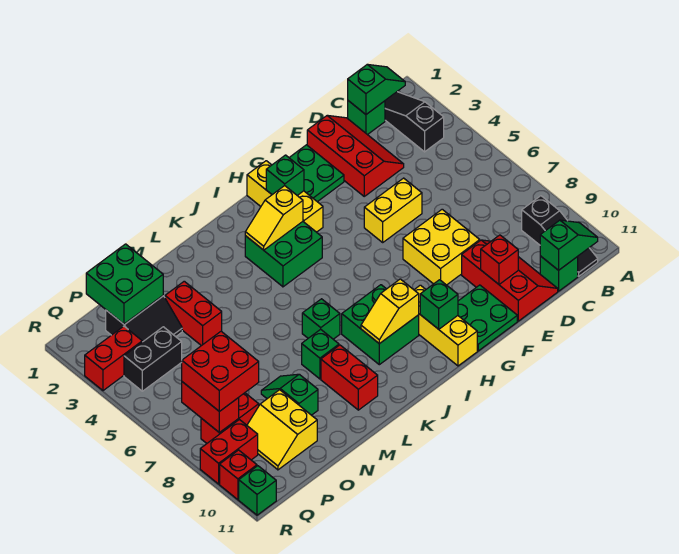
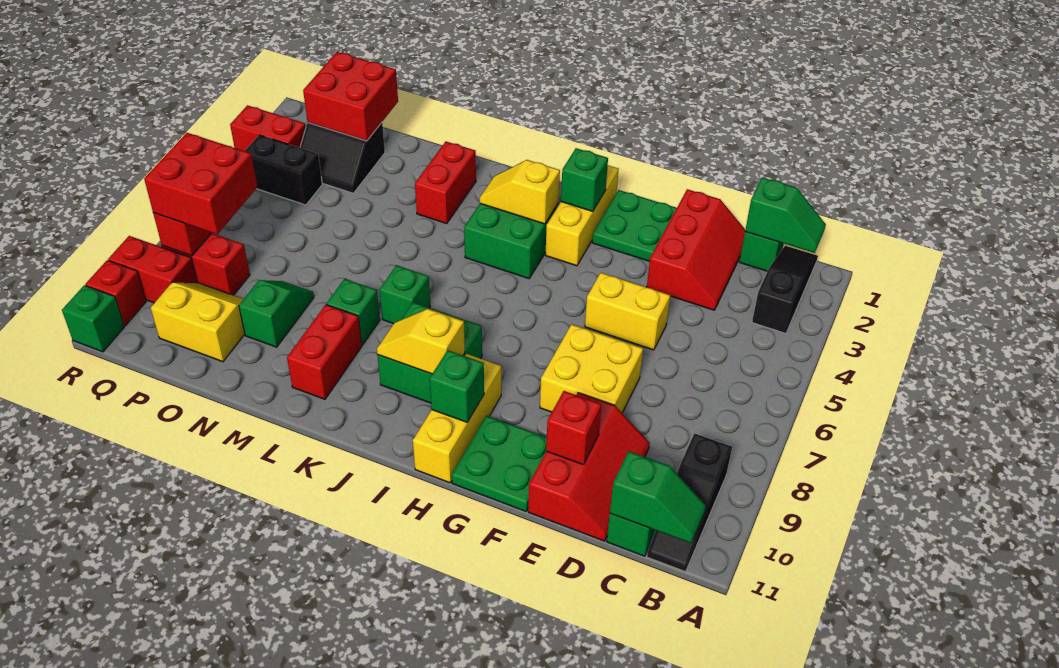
red brick N3:N4 level 1 -> red brick L2:L3 level 1
green brick O1:P2 level 2 -> red brick O1:P2 level 2
yellow slope O9:P10 level 1 top O -> yellow slope O9:P10 level 1 top 10

